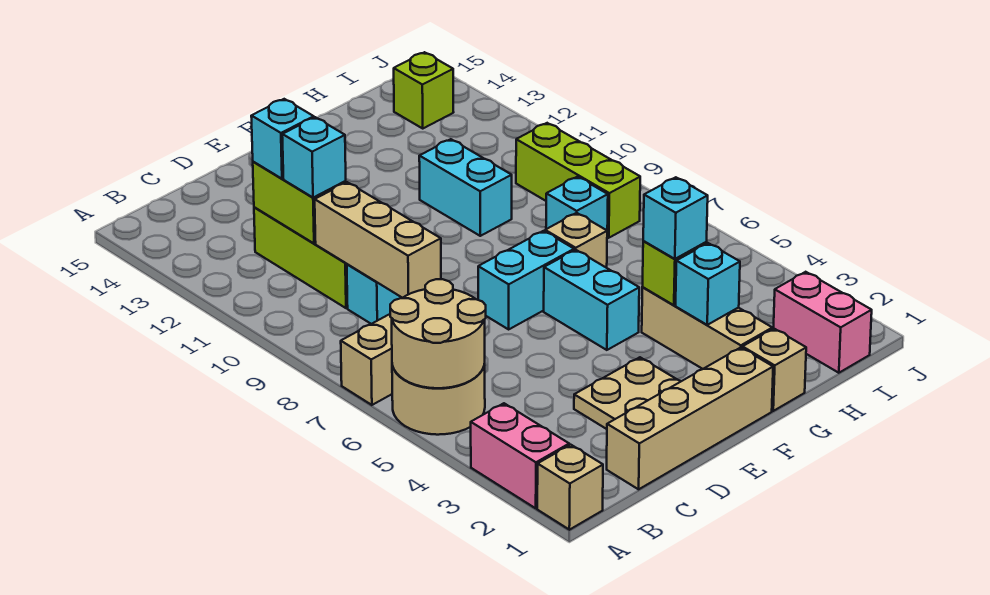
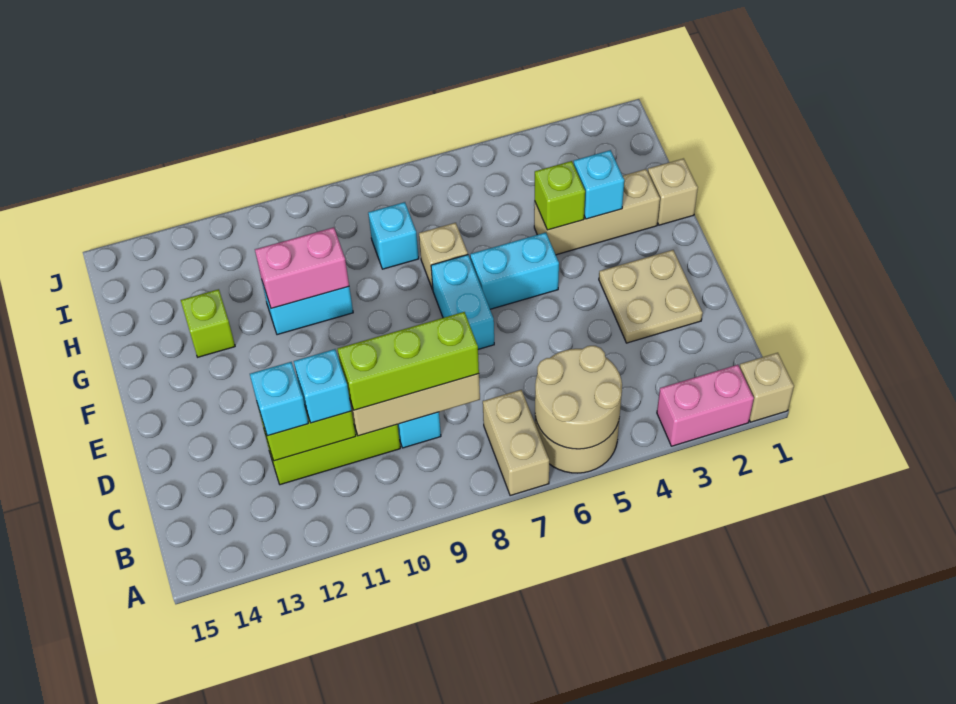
tan brick C1:F1 level 1 -> none
cyan brick G4 level 3 -> none
pink brick I1:I2 level 1 -> pink brick G10:G11 level 2
lime brick I8:I10 level 1 -> lime brick C8:C10 level 3
lime brick I14 level 1 -> lime brick G13 level 1

